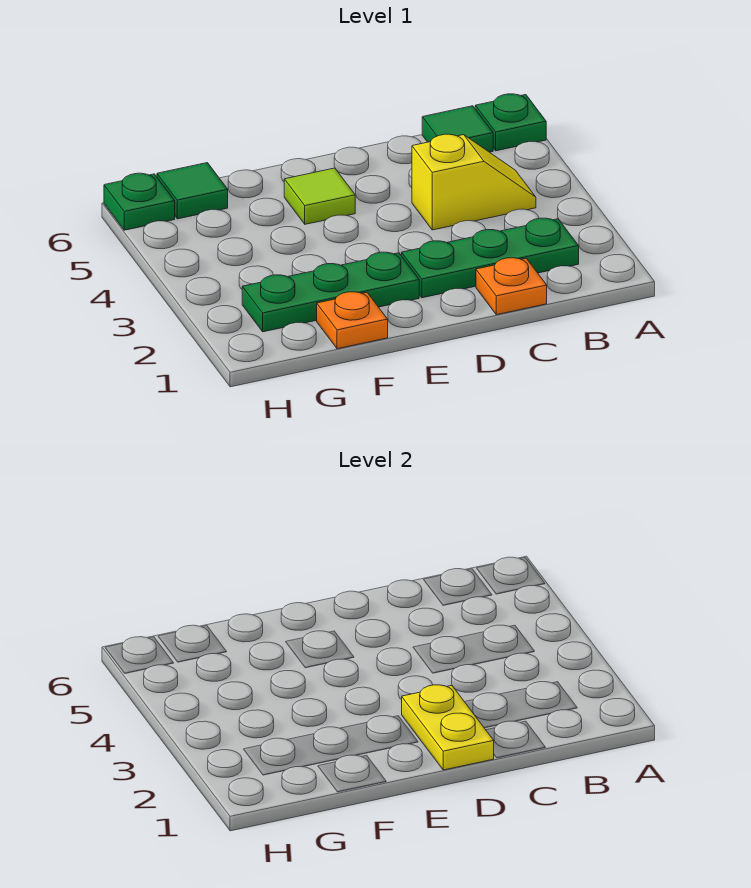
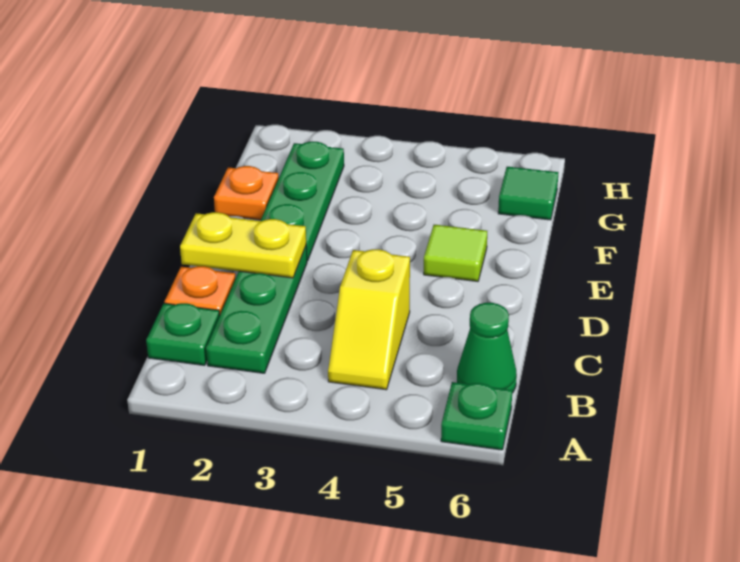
green tile B6 level 1 -> green cone B6 level 1
green plate H6 level 1 -> green plate B1 level 1

